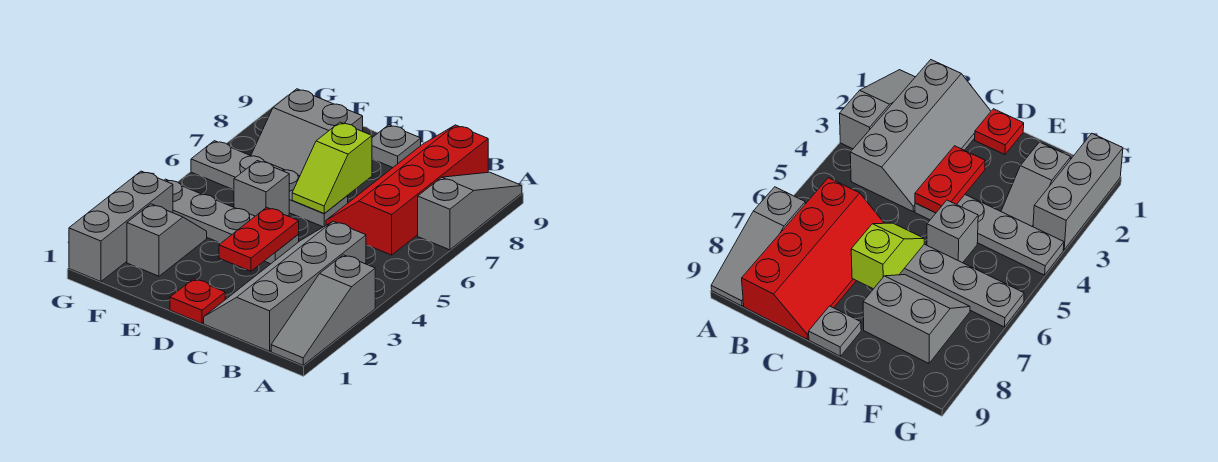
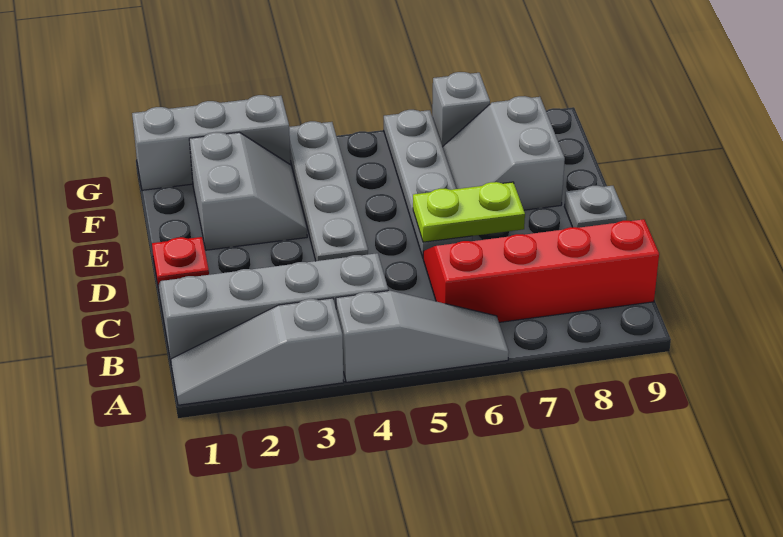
grey slope A7:A9 level 1 top 7 -> grey slope A4:A6 level 1 top 4
red plate D3:D4 level 2 -> none
lime slope D6:D7 level 2 top 7 -> lime plate D6:D7 level 2
grey brick E5 level 1 -> grey brick G7 level 1
grey slope F2:F3 level 1 top 2 -> grey slope E2:F3 level 1 top 2

